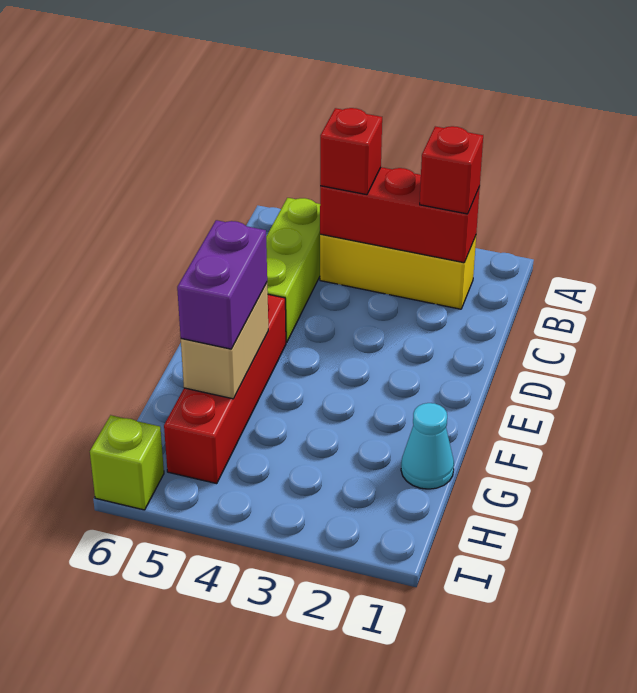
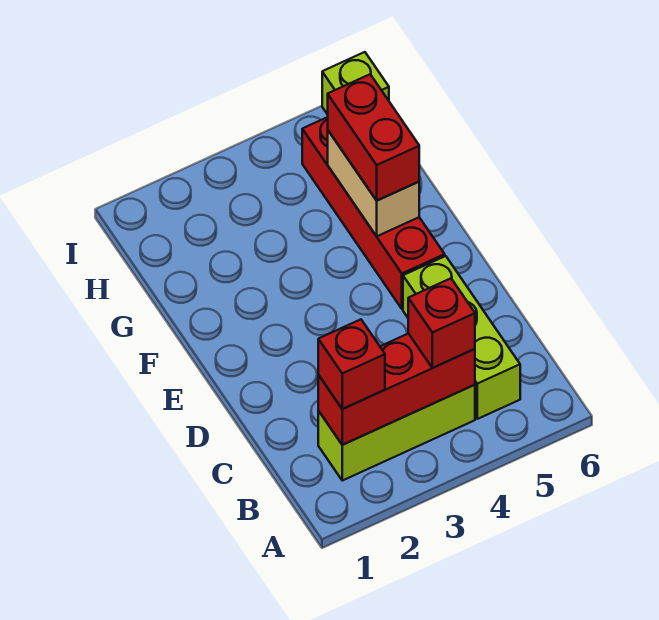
yellow brick B2:B4 level 1 -> lime brick B2:B4 level 1
purple brick F5:G5 level 3 -> red brick F5:G5 level 3
cyan cone G1 level 1 -> none

